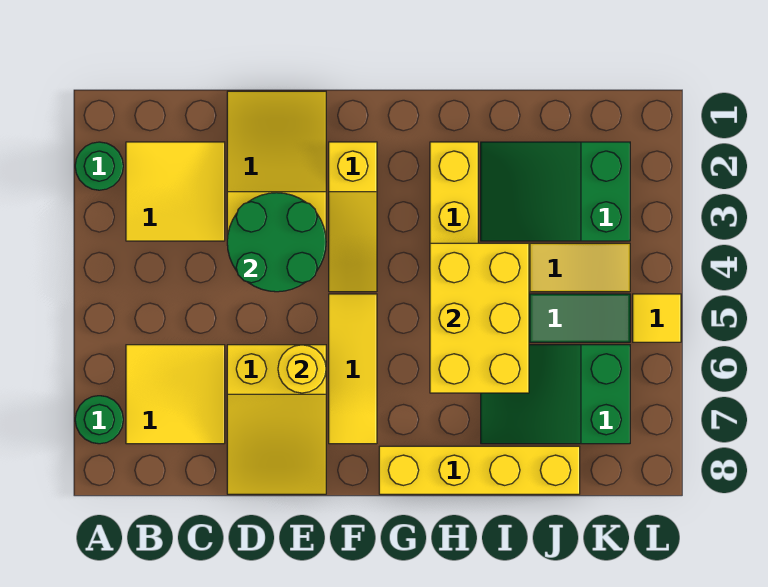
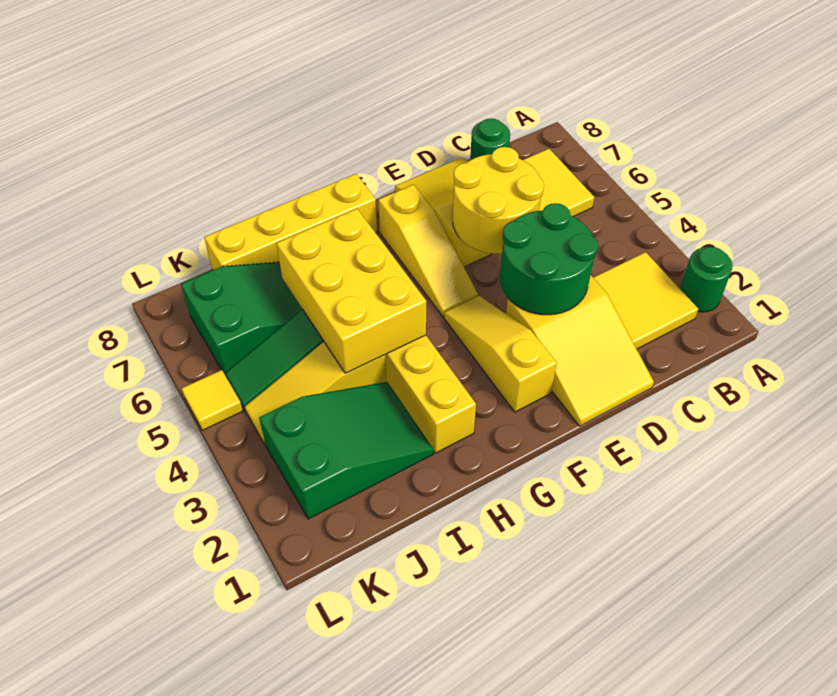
green round brick A7 level 1 -> green round brick C8 level 1
yellow round brick E6 level 2 -> yellow round brick D5:E6 level 2
yellow tile F5:F7 level 1 -> yellow slope F5:F7 level 1 top 7

